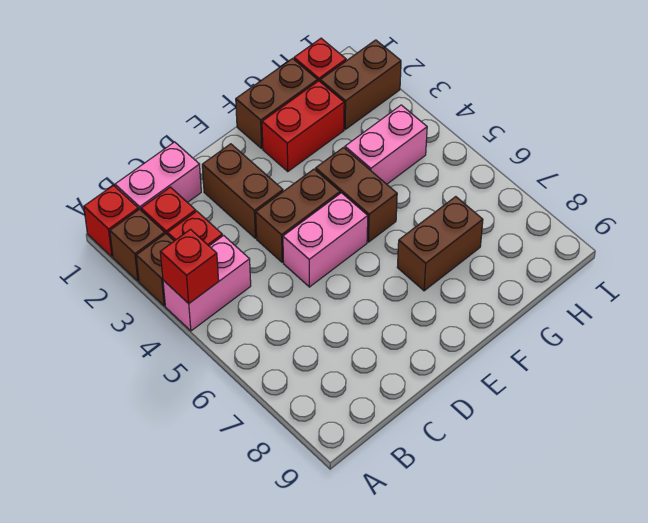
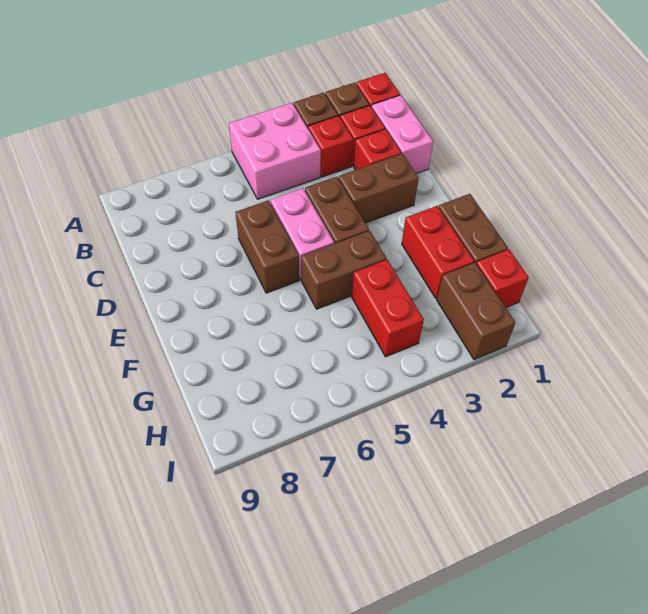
pink brick A4:B4 level 1 -> pink brick A4:B5 level 1
red brick A4 level 2 -> red brick C2 level 1
brown brick F7:G7 level 1 -> brown brick D6:E6 level 1
pink brick G4:H4 level 1 -> red brick G4:H4 level 1

